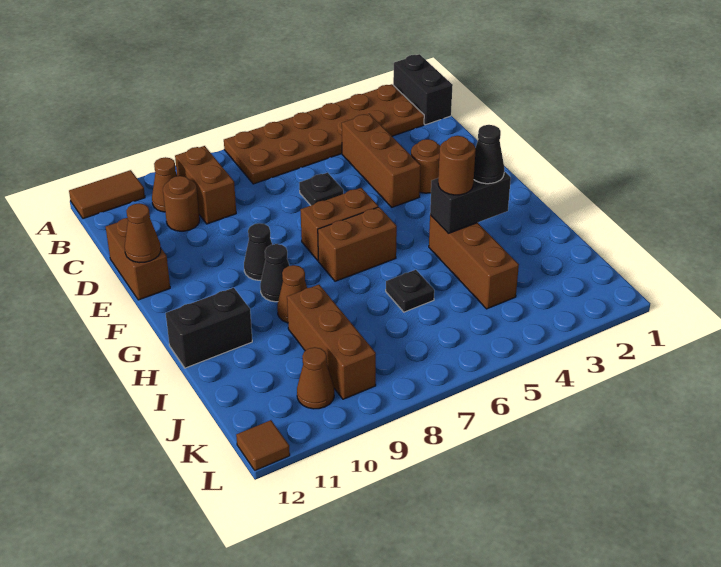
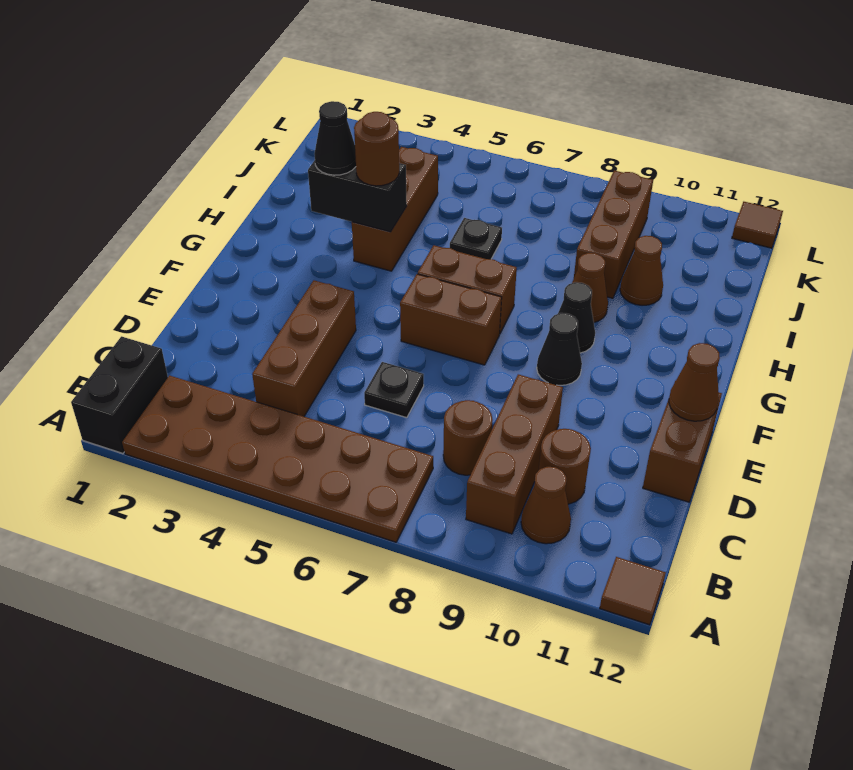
brown tile A11:A12 level 1 -> brown tile A12 level 1
brown brick B9:C9 level 1 -> brown brick B9:D9 level 1
brown round brick E3 level 1 -> brown round brick C8 level 1
black brick H11:H12 level 1 -> none
brown cone K10 level 1 -> brown cone I10 level 1

